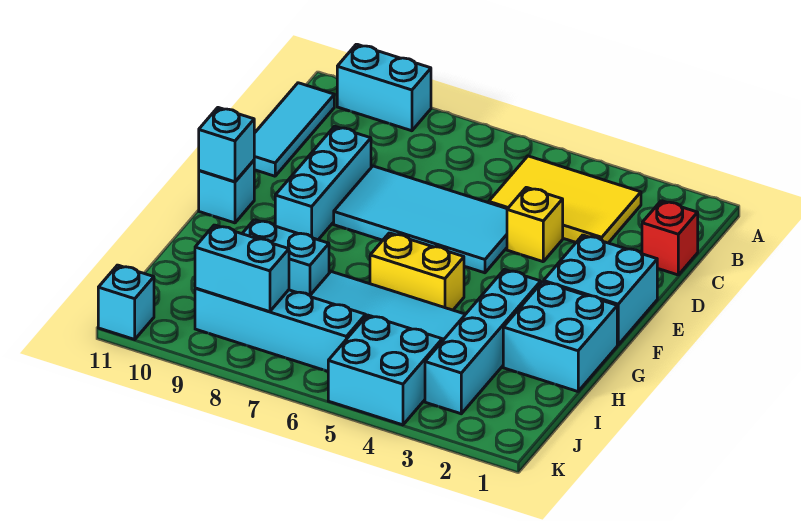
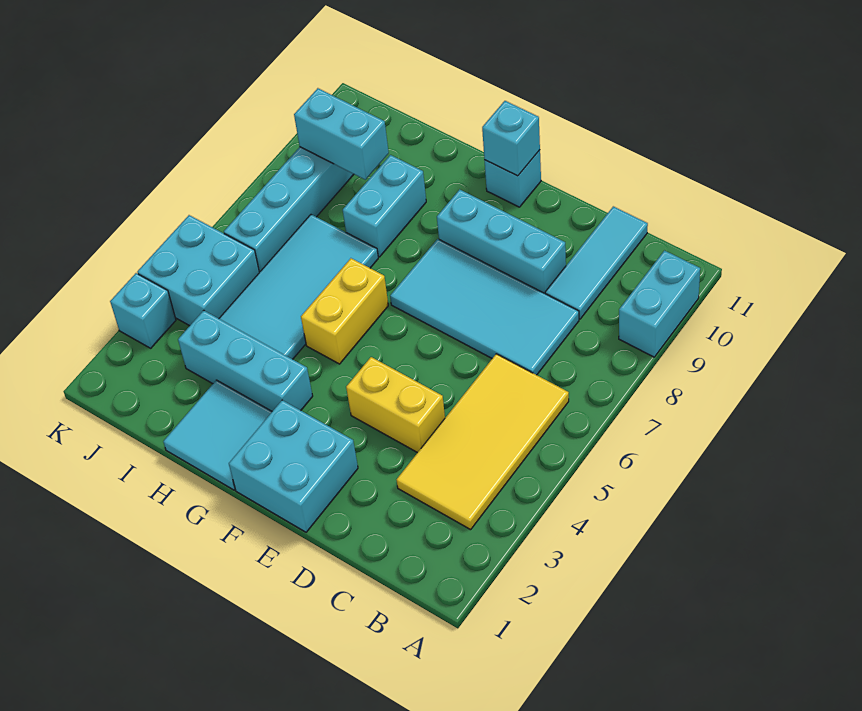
yellow tile B3:C5 level 1 -> yellow tile B3:C6 level 1
cyan tile B11:D11 level 1 -> cyan tile C9:C11 level 1
red brick C1 level 1 -> none
yellow brick D4 level 1 -> yellow brick D4:E4 level 1
cyan tile D5:E8 level 1 -> cyan tile C7:F8 level 1
cyan brick G1:H2 level 1 -> cyan tile G1:H2 level 1
cyan brick G3:J3 level 1 -> cyan brick G3:I3 level 1
cyan brick J8:J9 level 2 -> cyan brick I9:J9 level 2
cyan brick K11 level 1 -> cyan brick K3 level 1

